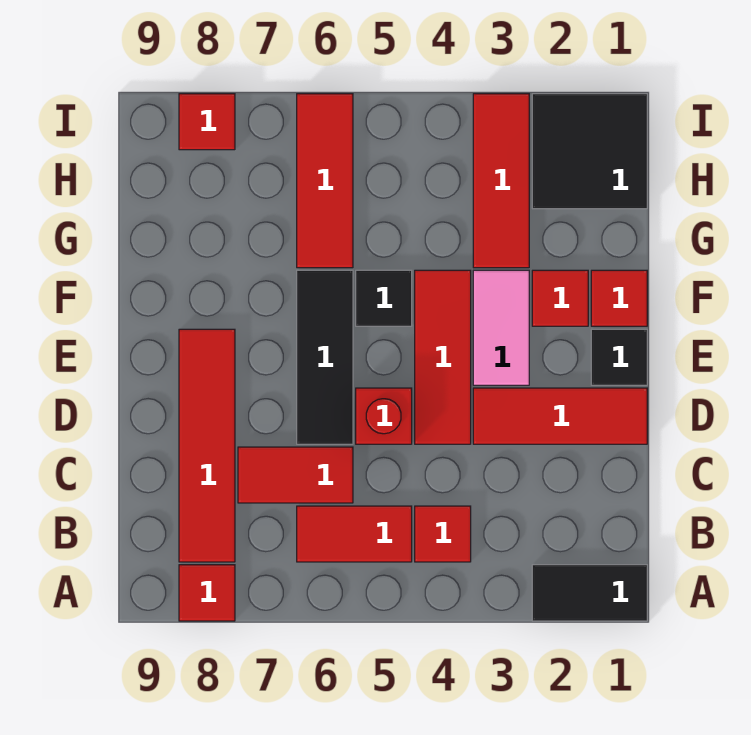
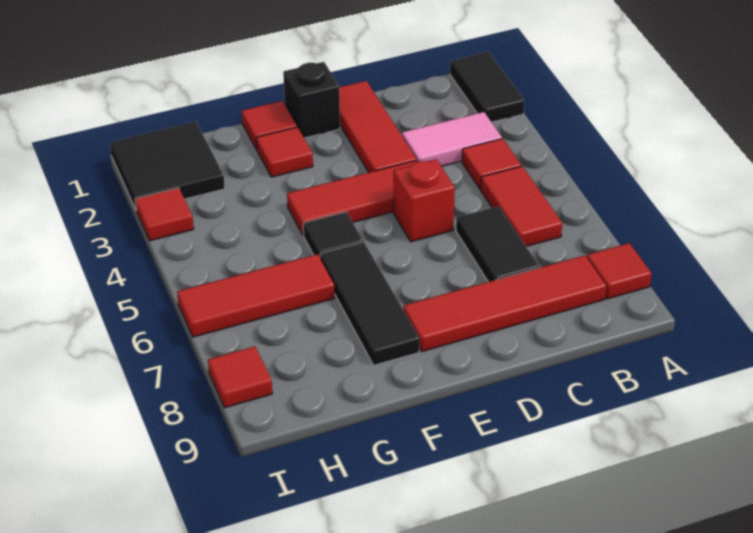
red tile C6:C7 level 1 -> black tile C6:C7 level 1
black tile D6:F6 level 1 -> black tile F6:F8 level 1
black tile E1 level 1 -> black brick E1 level 1
pink tile E3:F3 level 1 -> pink tile B3:C3 level 1
red tile G3:I3 level 1 -> red tile I3 level 1

